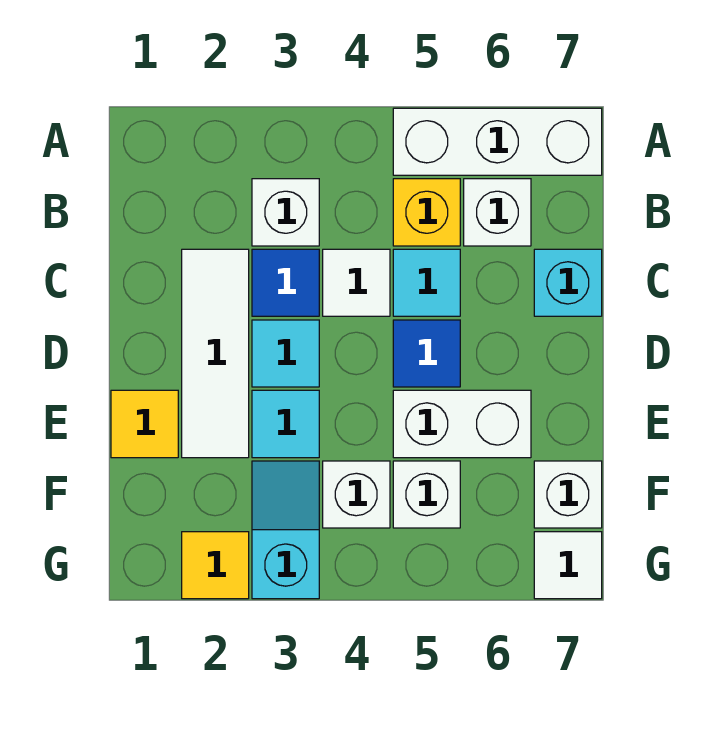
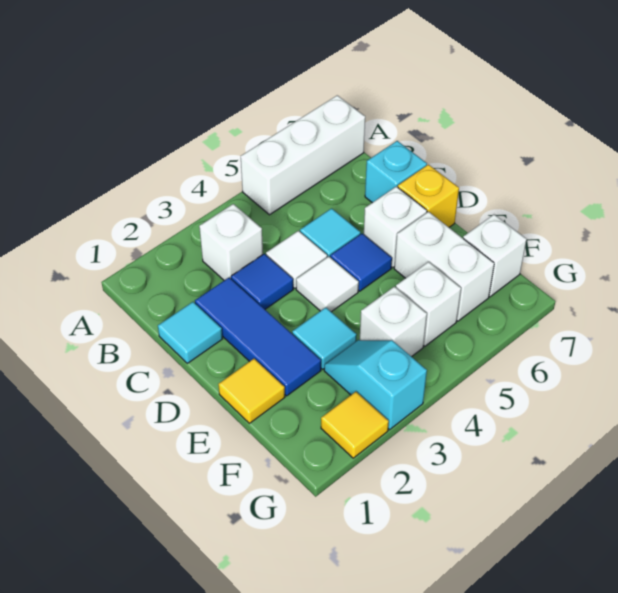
yellow brick B5 level 1 -> yellow brick D7 level 1
white brick B6 level 1 -> white brick D6 level 1
white tile C2:E2 level 1 -> blue tile C2:E2 level 1
cyan tile D3 level 1 -> cyan tile C1 level 1
white brick E5:E6 level 1 -> white brick E6:F6 level 1
white tile G7 level 1 -> white tile D4 level 1

